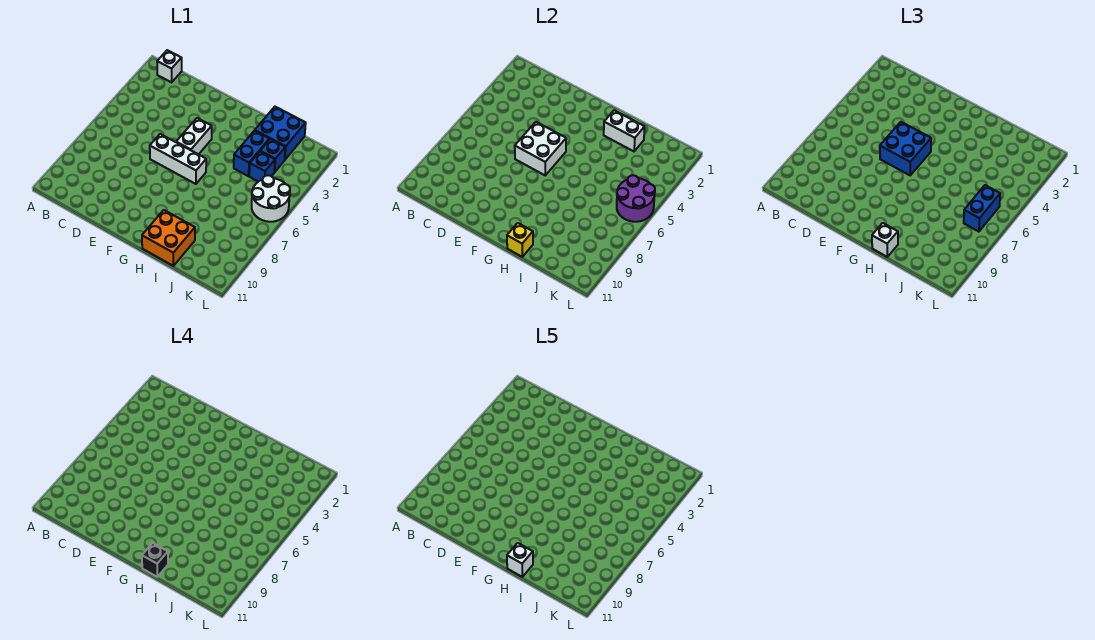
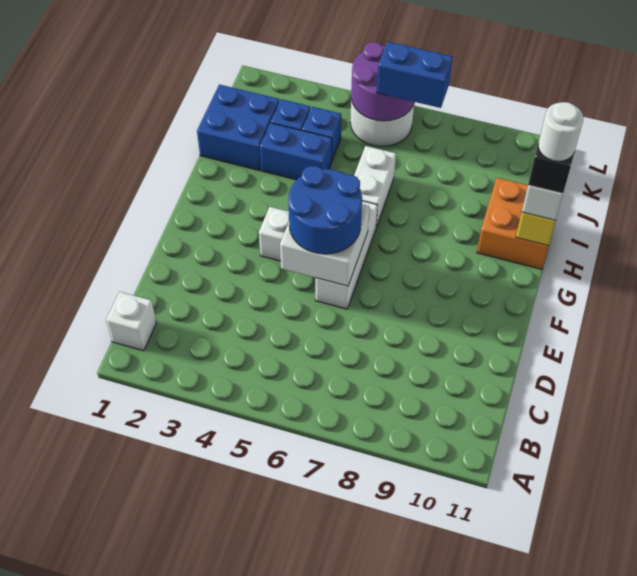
blue brick E5:F6 level 3 -> blue round brick E5:F6 level 3
white brick H2:I2 level 2 -> white brick H6:I6 level 1
white brick H11 level 5 -> white round brick H11 level 5

